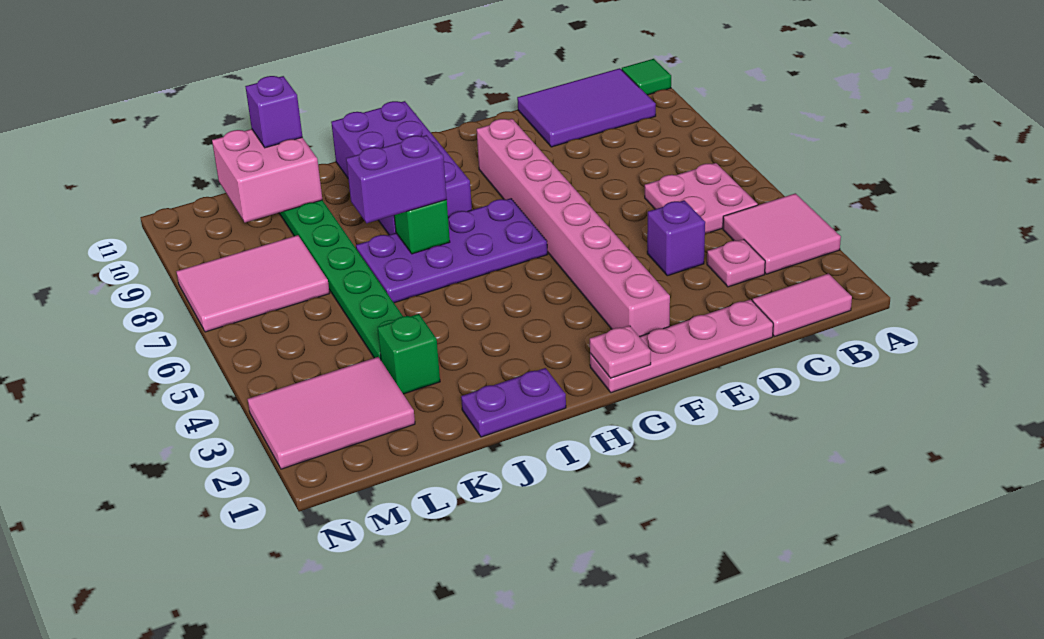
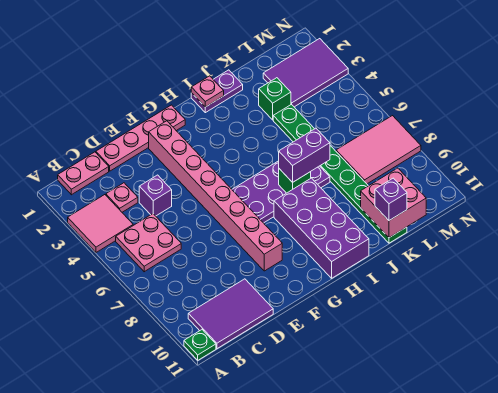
green tile A11 level 1 -> green plate A11 level 1
pink tile B1:C1 level 1 -> pink plate B1:C1 level 1
pink plate G1 level 2 -> pink plate I1 level 2
pink tile L2:N3 level 1 -> purple tile L2:N3 level 1

